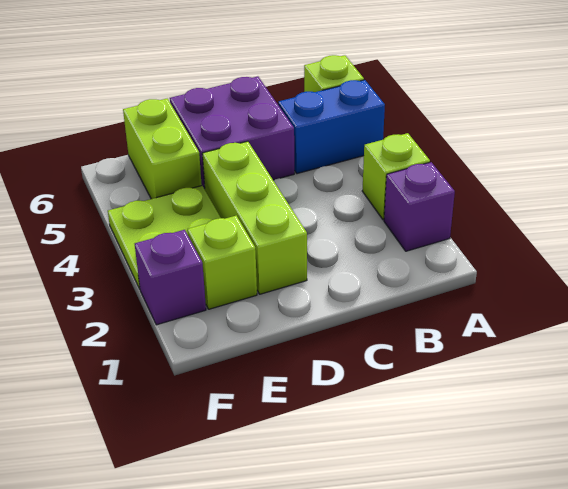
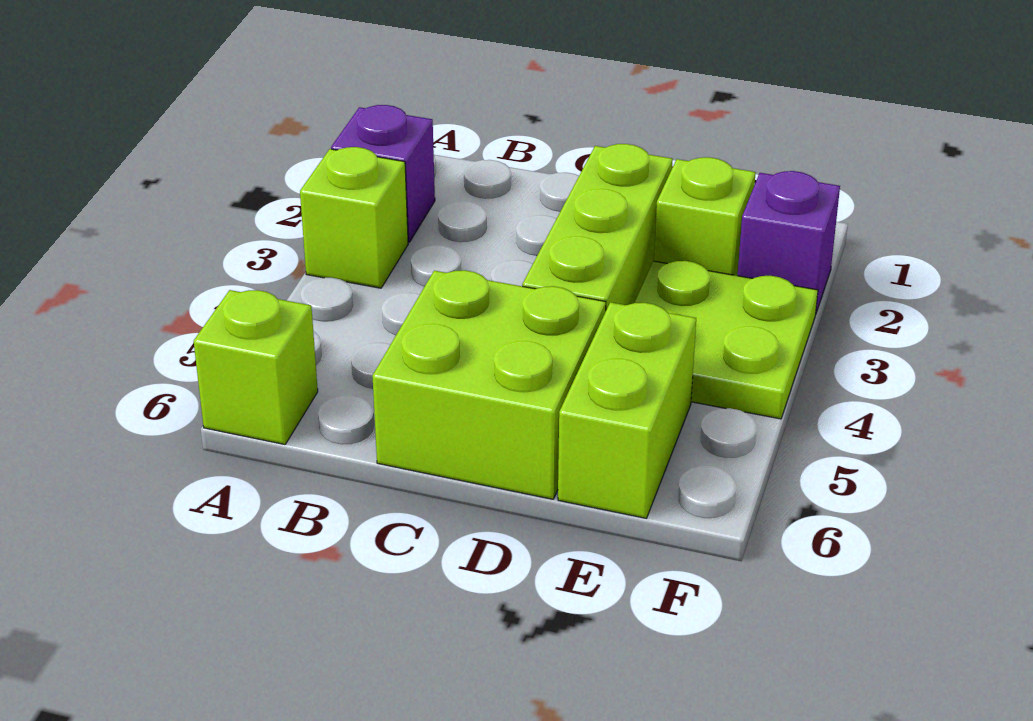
blue brick A5:B5 level 1 -> none
purple brick C5:D6 level 1 -> lime brick C5:D6 level 1

